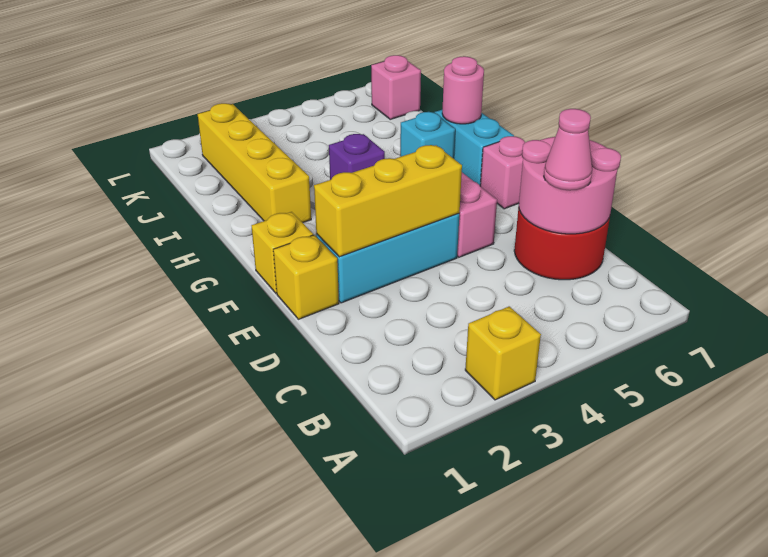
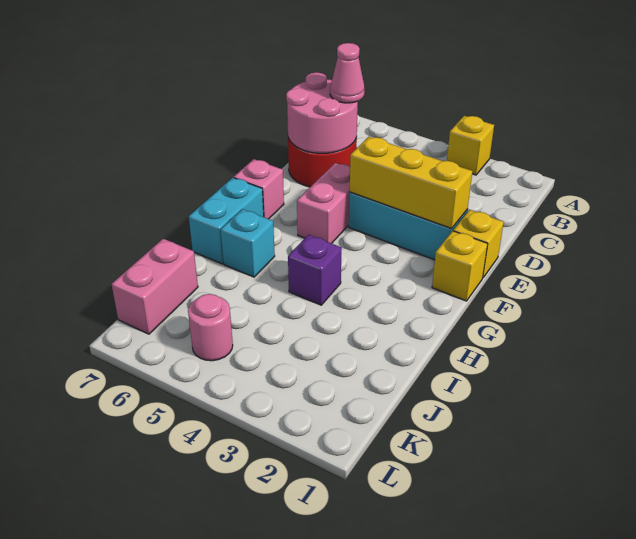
yellow brick H2:K2 level 1 -> none
pink round brick H7 level 2 -> pink round brick K5 level 1
pink brick K7 level 1 -> pink brick J7:K7 level 1

